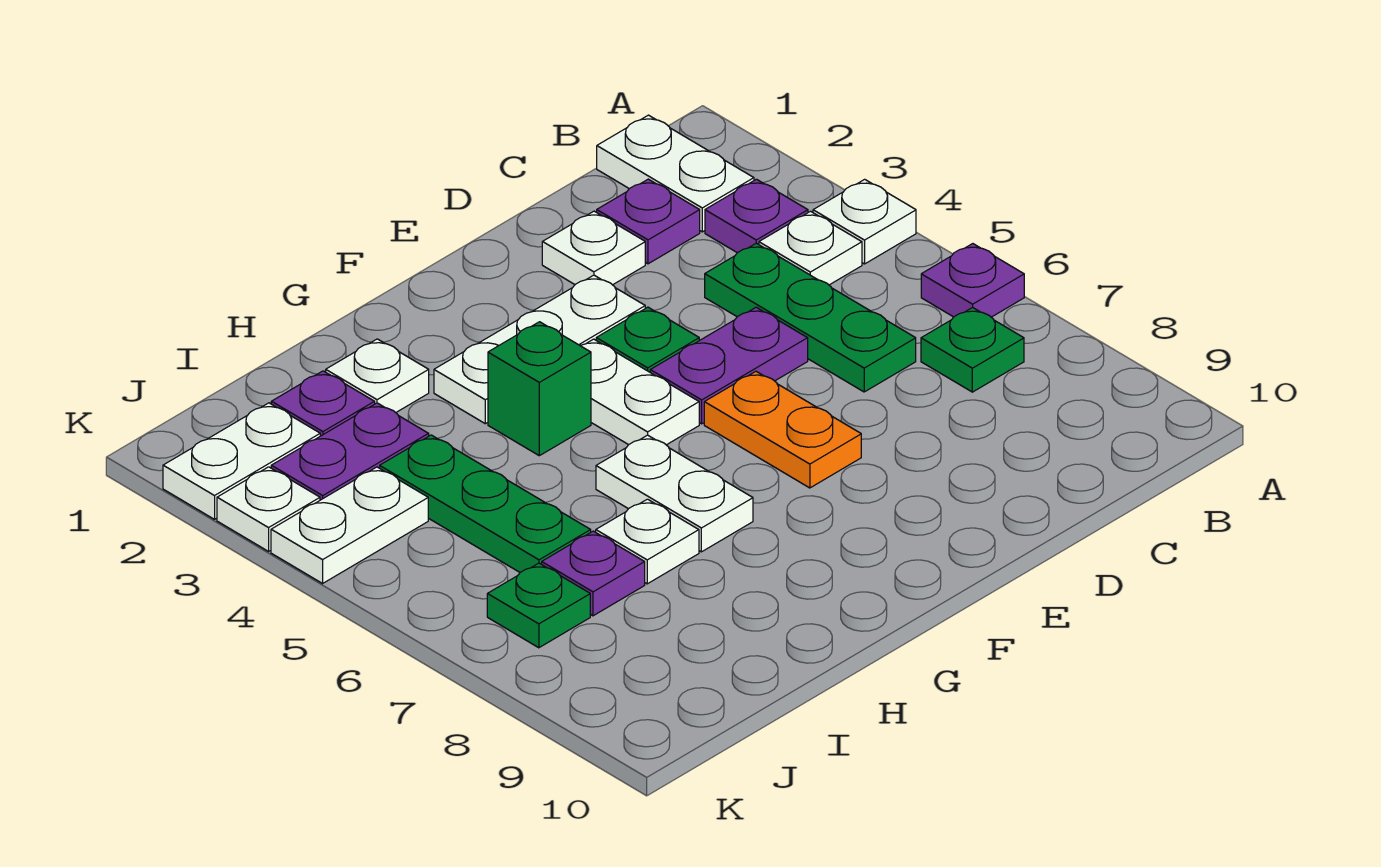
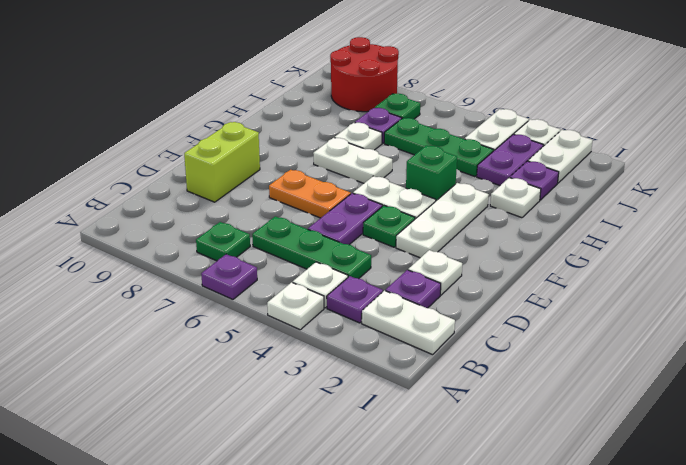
none -> lime brick D9:E9 level 1
none -> red round brick J8:K9 level 1

